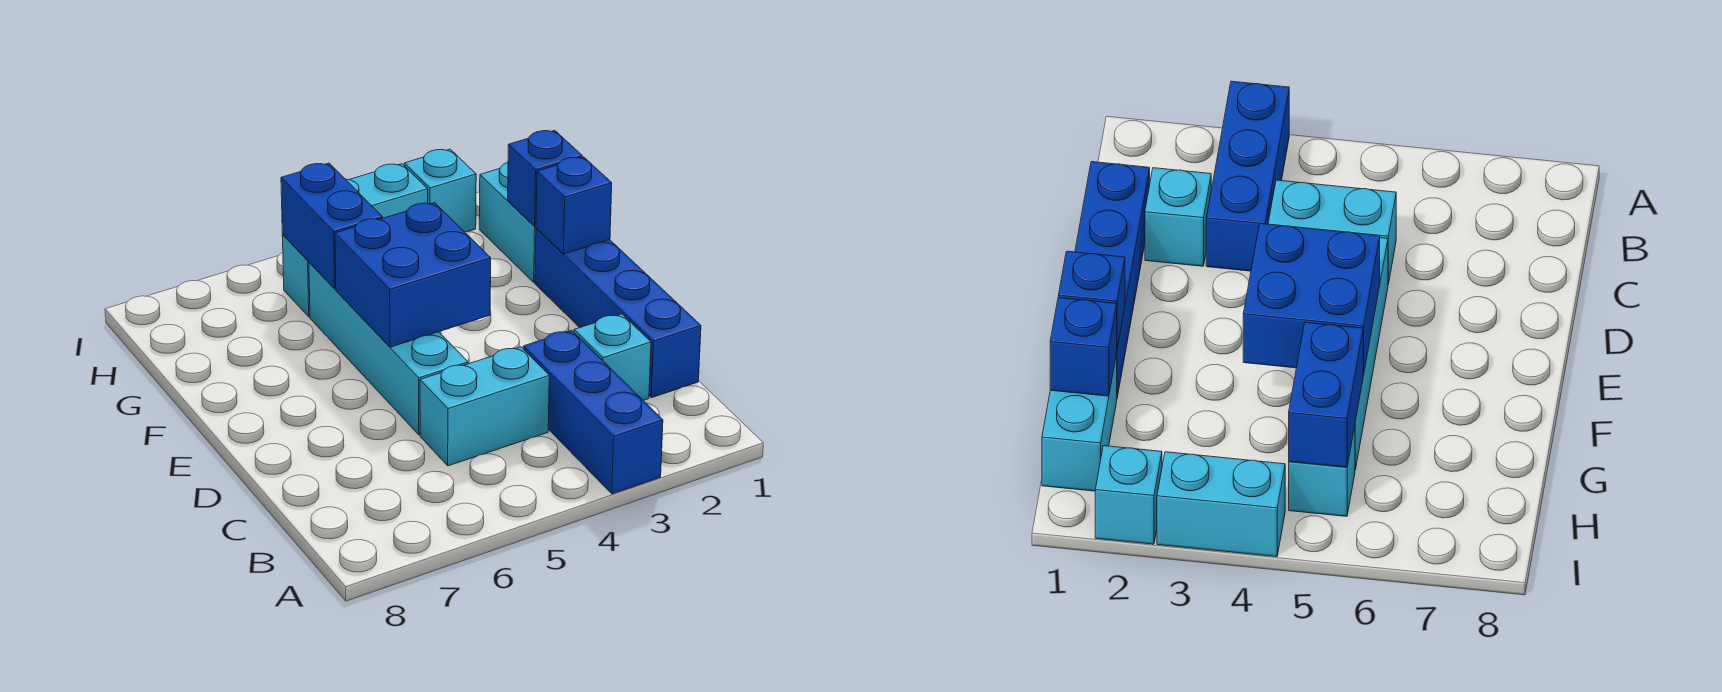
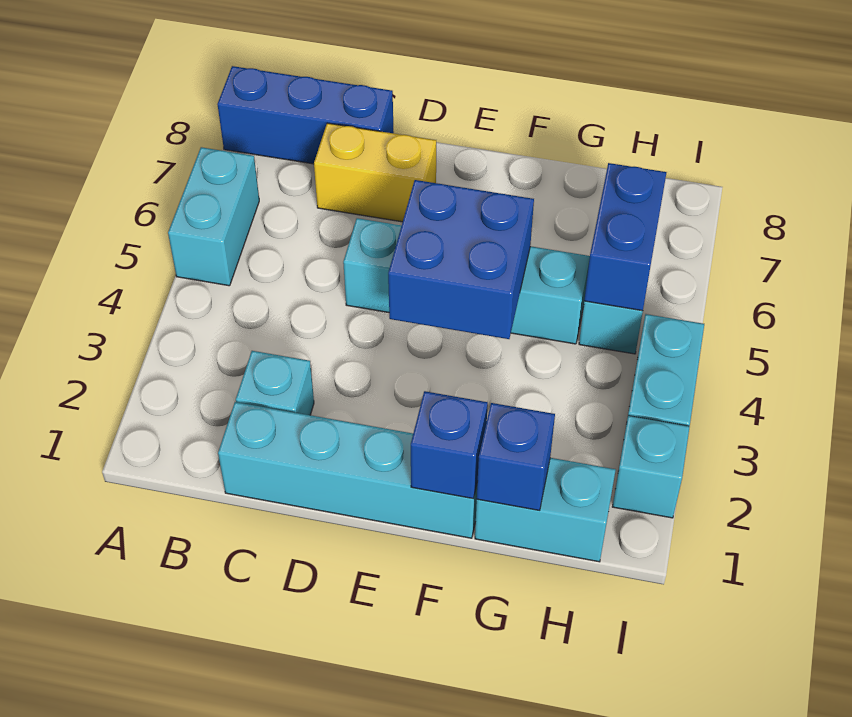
blue brick A3:C3 level 1 -> blue brick A8:C8 level 1
blue brick C1:F1 level 1 -> cyan brick C1:F1 level 1
cyan brick C4:C5 level 1 -> cyan brick A5:A6 level 1
none -> yellow brick C7:D7 level 1
blue brick G5:H5 level 2 -> blue brick H5:H6 level 2

